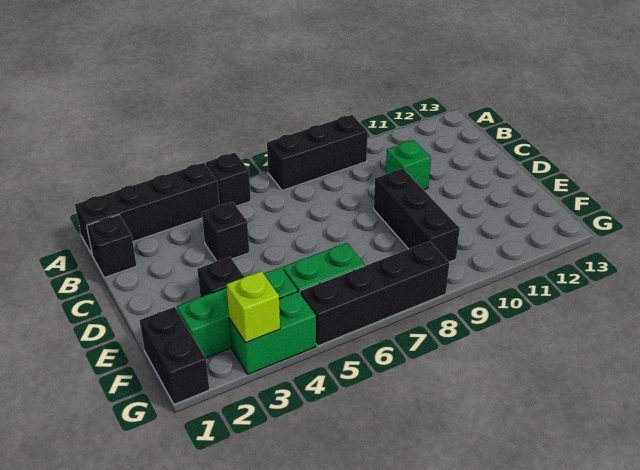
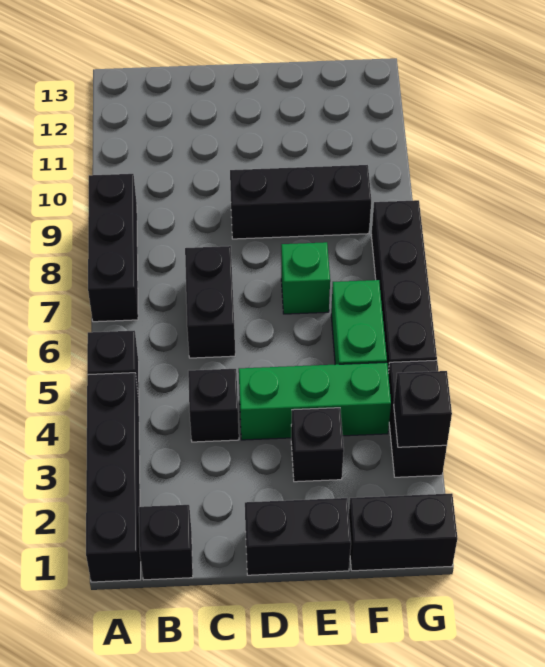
none -> black brick C6:C7 level 1
green brick C10 level 1 -> green brick E7 level 1
none -> black brick D1:E1 level 1
green brick F2:F4 level 1 -> green brick D4:F4 level 1
green brick G3:G4 level 1 -> black brick G3:G4 level 1
lime brick G3 level 2 -> black brick G3 level 2

